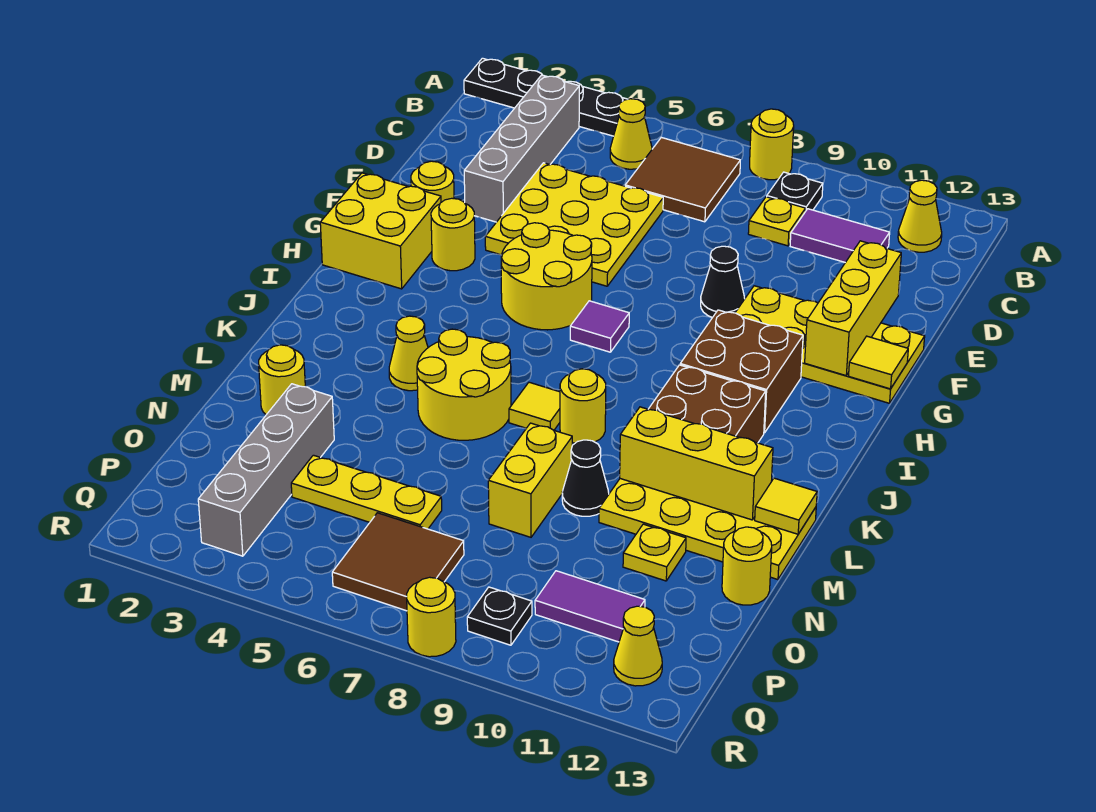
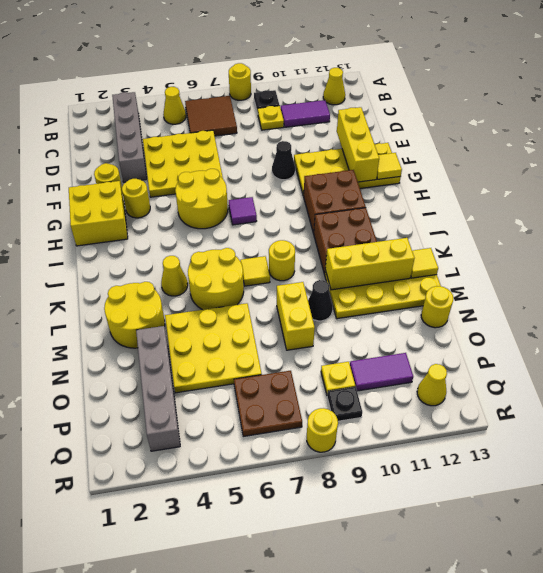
black plate A1:A4 level 1 -> none
yellow round brick M2 level 1 -> yellow round brick L2:M3 level 1
yellow plate N11 level 1 -> yellow plate P9 level 1
yellow plate O4:O6 level 1 -> yellow plate M4:O6 level 1
brown tile P6:Q7 level 1 -> brown plate P6:Q7 level 1

